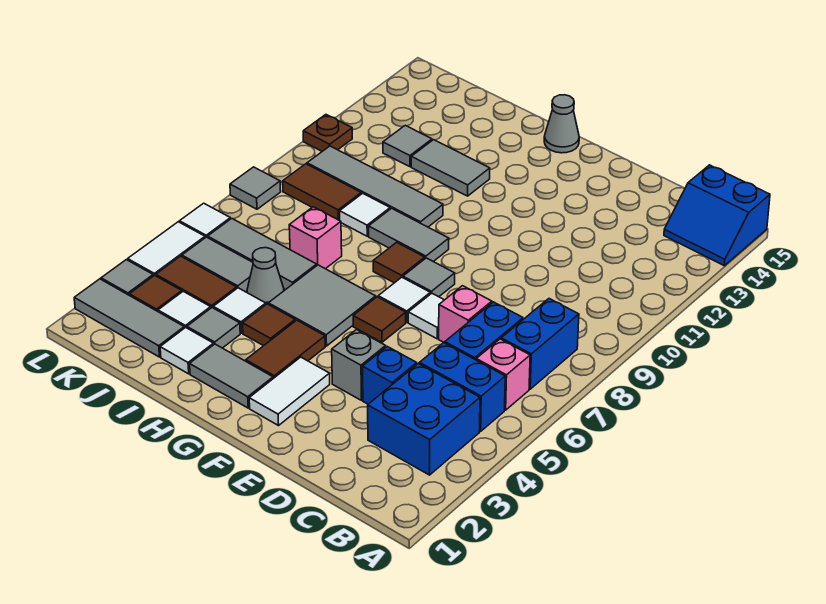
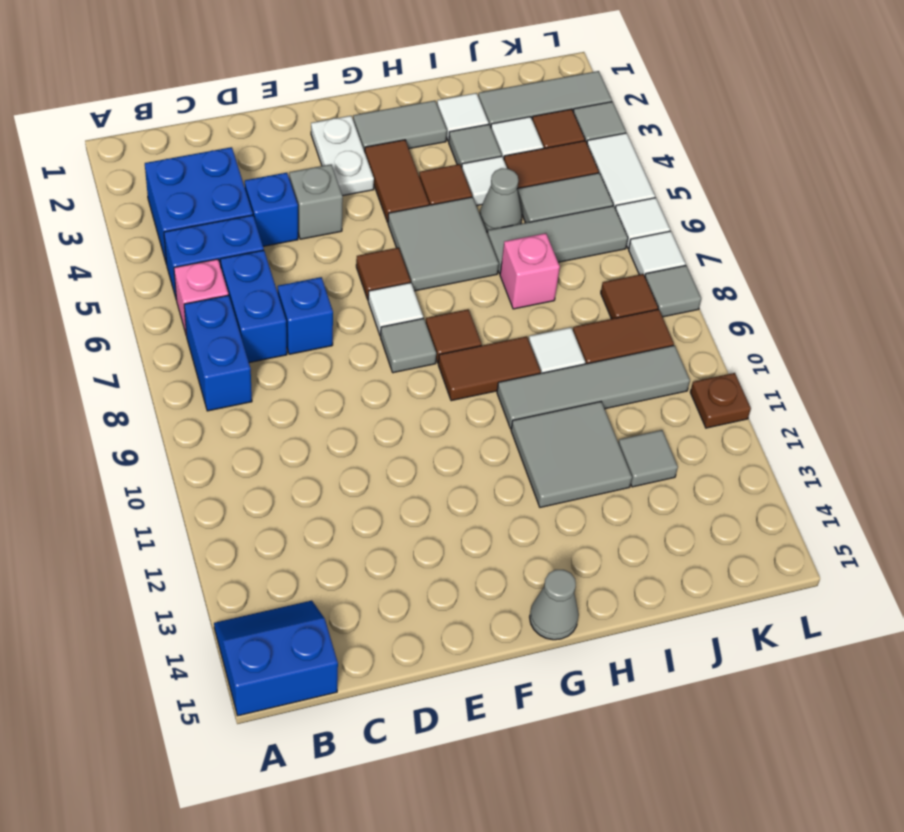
pink brick D7 level 1 -> blue brick D7 level 1
white tile E7 level 1 -> white tile L7 level 1
white tile F2:F3 level 1 -> white plate F2:F3 level 1
grey tile G9:H9 level 1 -> brown tile G9:H9 level 1
grey tile H12:I12 level 1 -> grey tile H11:I12 level 1
none -> brown tile K8 level 1

